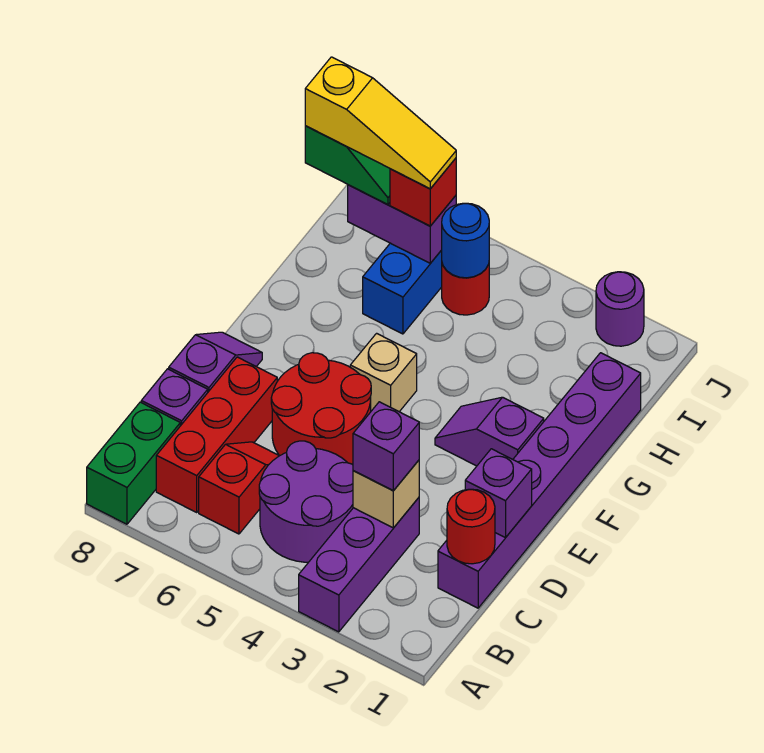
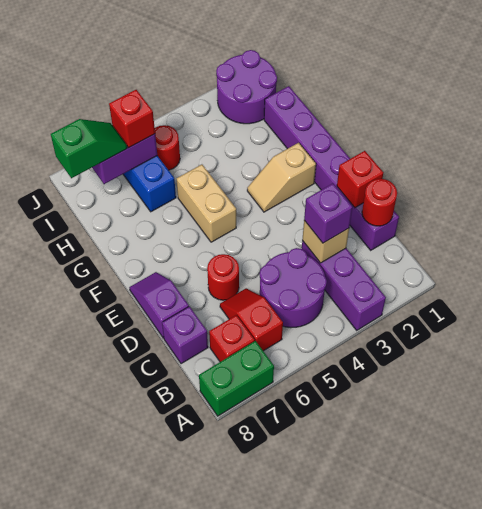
green brick A8:B8 level 1 -> green brick A7:A8 level 1
red brick B7:D7 level 1 -> red brick B7 level 1
purple brick D1 level 2 -> red brick D1 level 2
red round brick D5:E6 level 1 -> red round brick D6 level 1
purple slope F2:F3 level 1 top 2 -> tan slope F2:F3 level 1 top 2
tan brick F5 level 1 -> tan brick F5:G5 level 1
blue round brick I5 level 2 -> none
yellow slope I6:I8 level 4 top 8 -> none
purple round brick J2 level 1 -> purple round brick I1:J2 level 1

